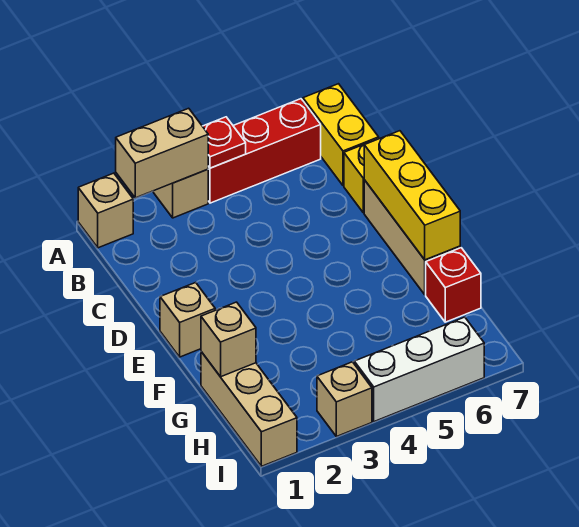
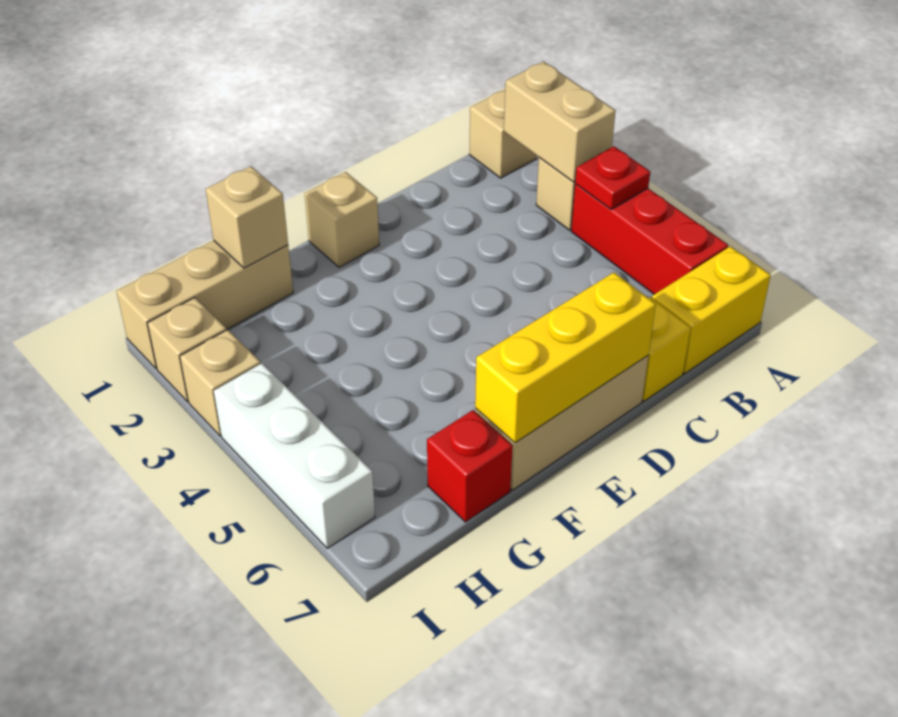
none -> tan brick I2 level 1

